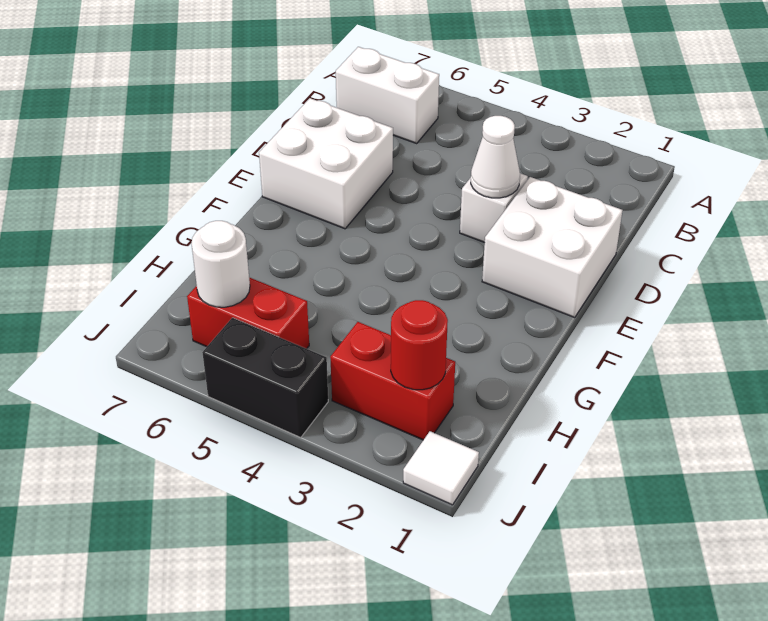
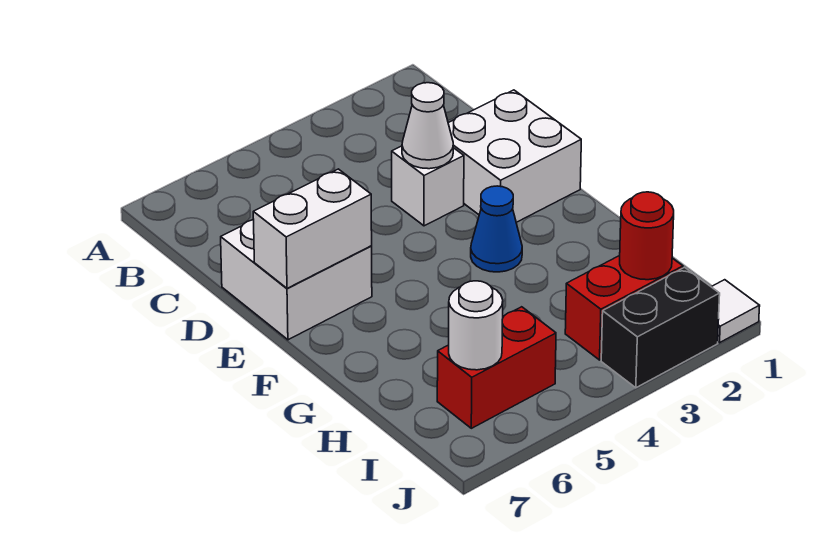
white brick B6:B7 level 1 -> white brick E6:E7 level 2
none -> blue cone F3 level 1
black brick J4:J5 level 1 -> black brick J2:J3 level 1

